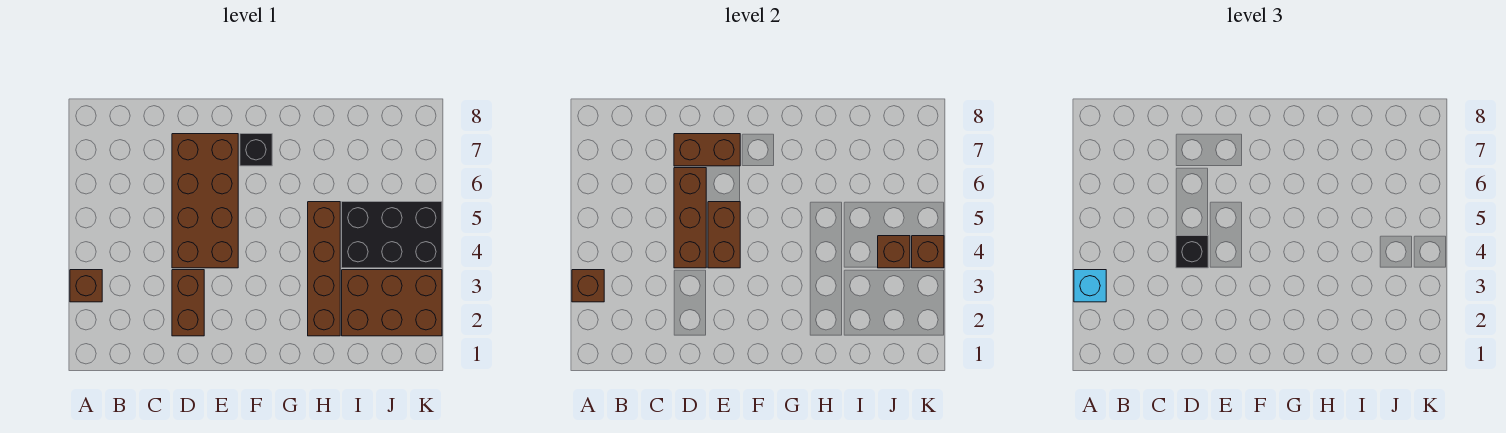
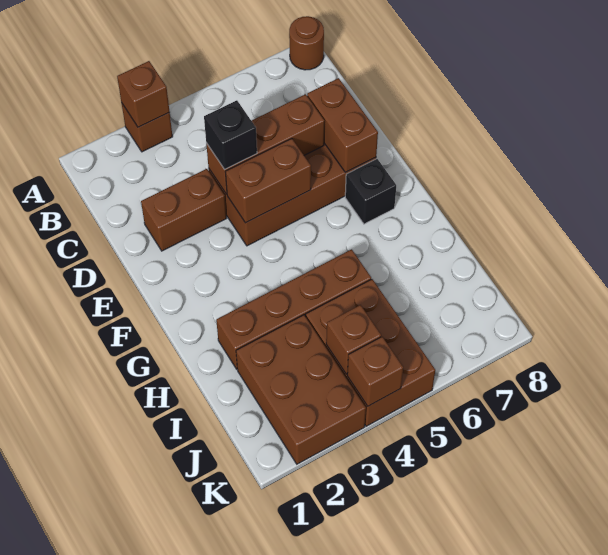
cyan brick A3 level 3 -> none
none -> brown round brick A8 level 1
black brick I4:K5 level 1 -> brown brick I4:K5 level 1

